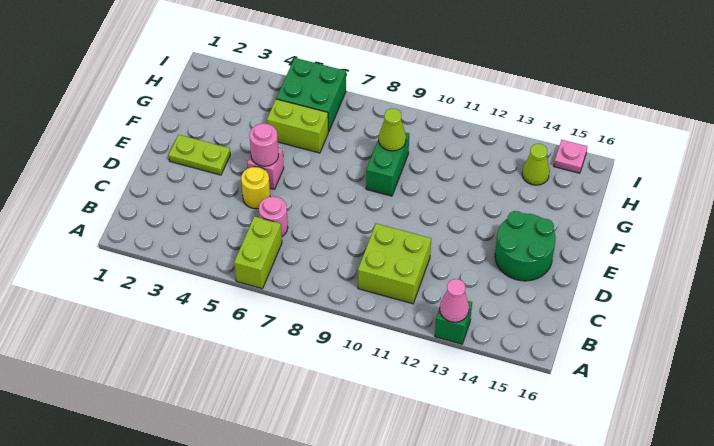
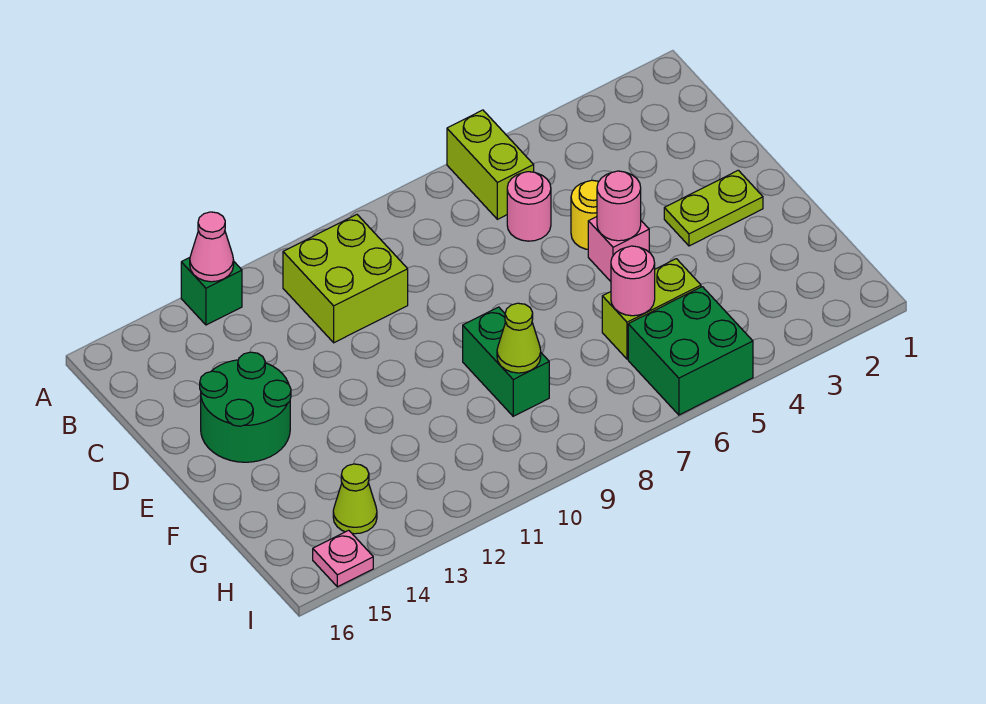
none -> pink round brick G6 level 2

